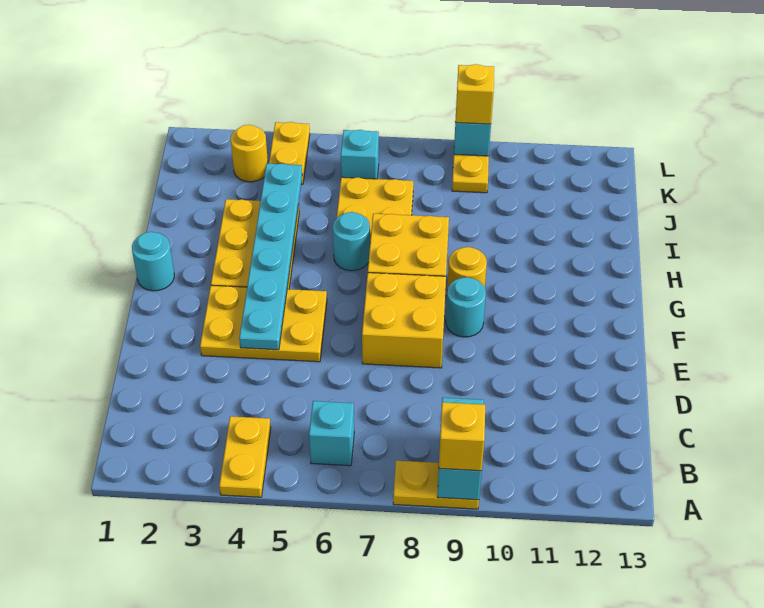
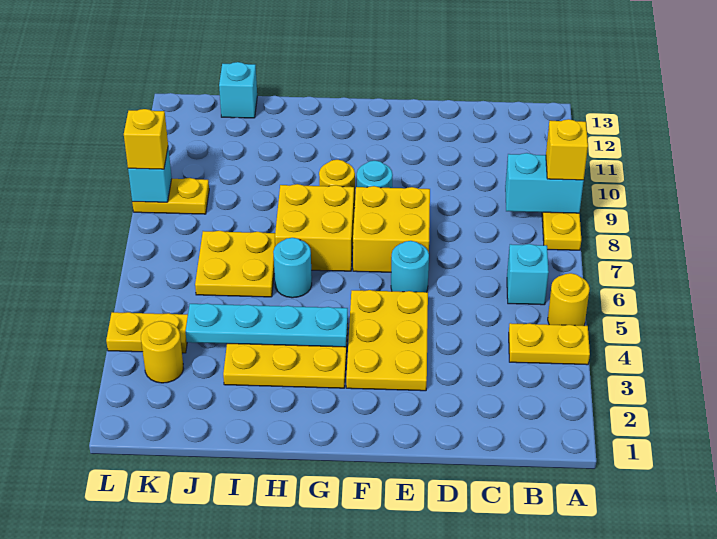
none -> yellow round brick A5 level 1
cyan plate E4:J4 level 2 -> cyan plate G4:J4 level 2
cyan round brick G1 level 1 -> cyan round brick E6 level 1
cyan brick K6 level 1 -> cyan brick J13 level 1

